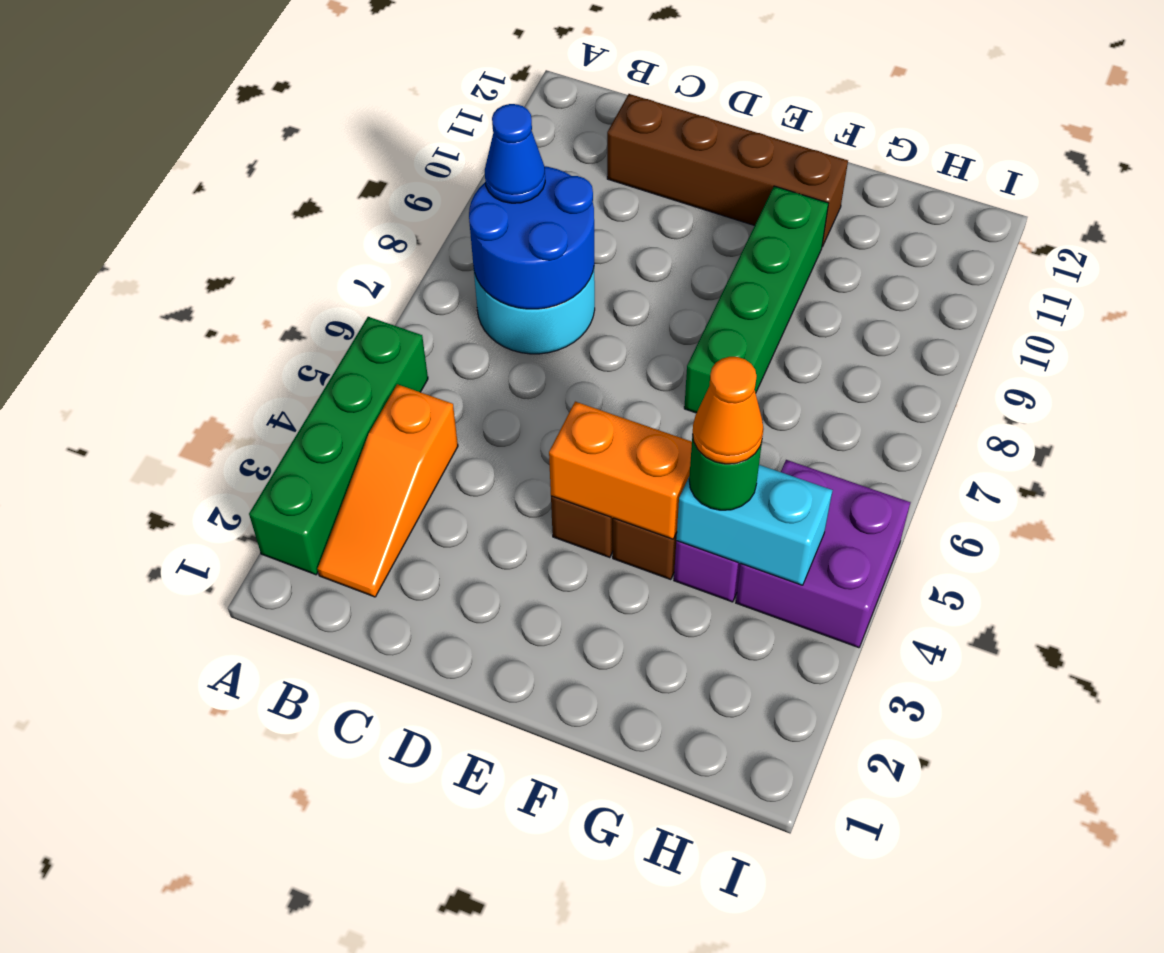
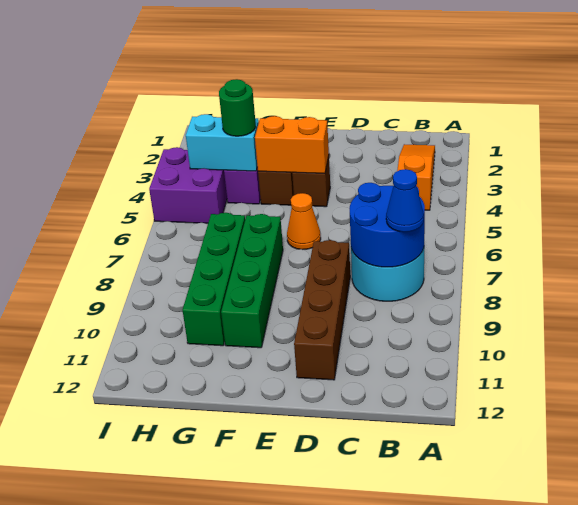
green brick A2:A5 level 1 -> green brick G7:G10 level 1
brown brick C11:F11 level 1 -> brown brick D8:D11 level 1
orange cone G4 level 4 -> orange cone E6 level 1

